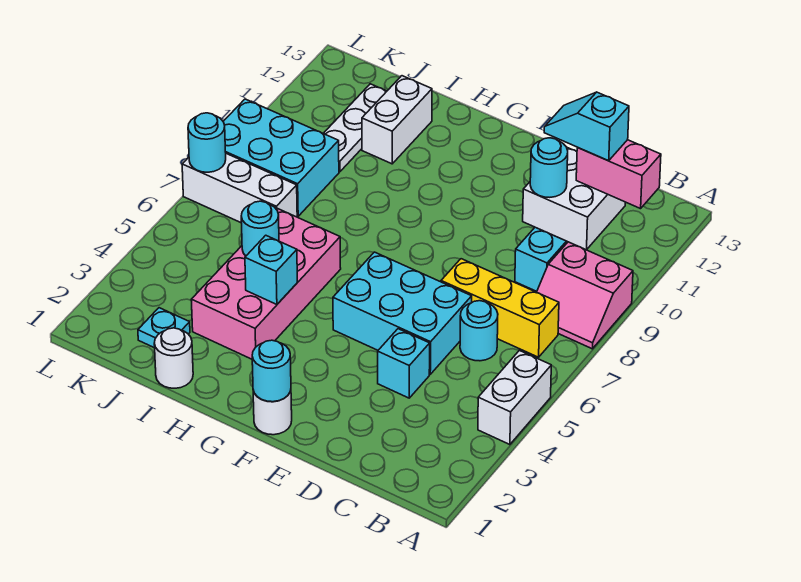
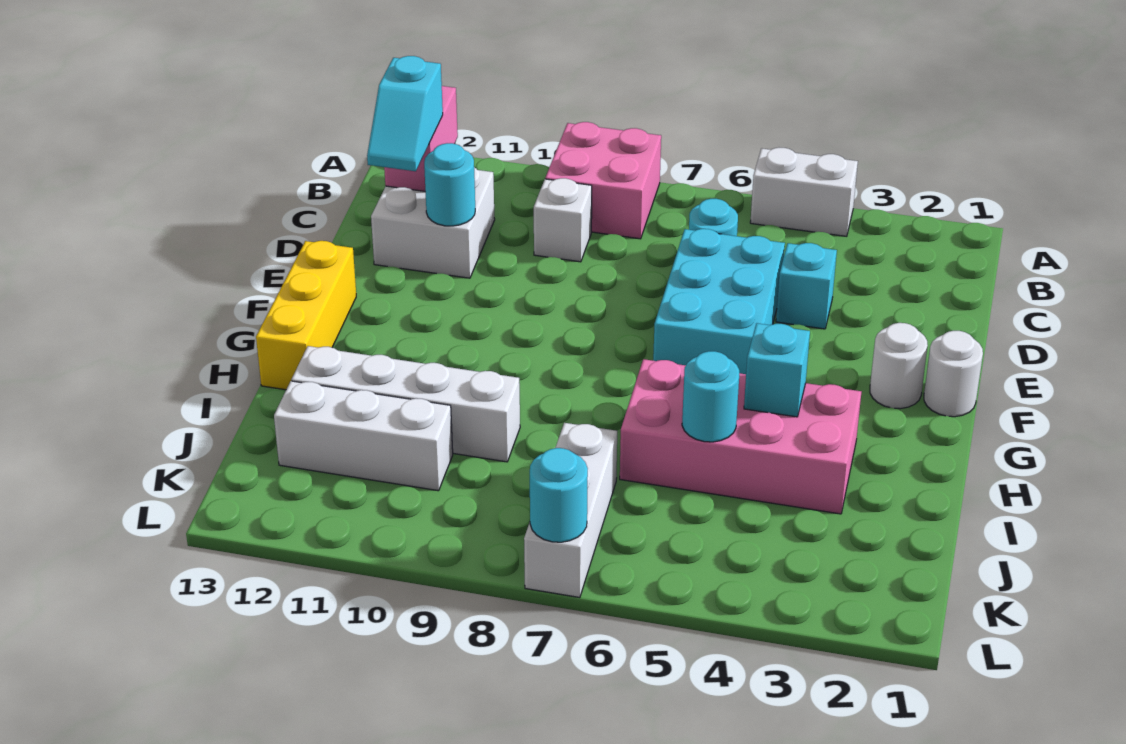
pink slope A8:B9 level 1 top 9 -> pink brick A8:B9 level 1
yellow brick B7:D7 level 1 -> yellow brick F13:H13 level 1
cyan brick C9 level 1 -> white brick C9 level 1
cyan round brick F1 level 2 -> none
white round brick I1 level 1 -> white round brick F2 level 1
white brick I11:I12 level 1 -> white brick I9:I12 level 1
cyan plate J2 level 1 -> none
cyan brick J8:L9 level 1 -> none
white plate J10:J12 level 1 -> white brick J10:J12 level 1

